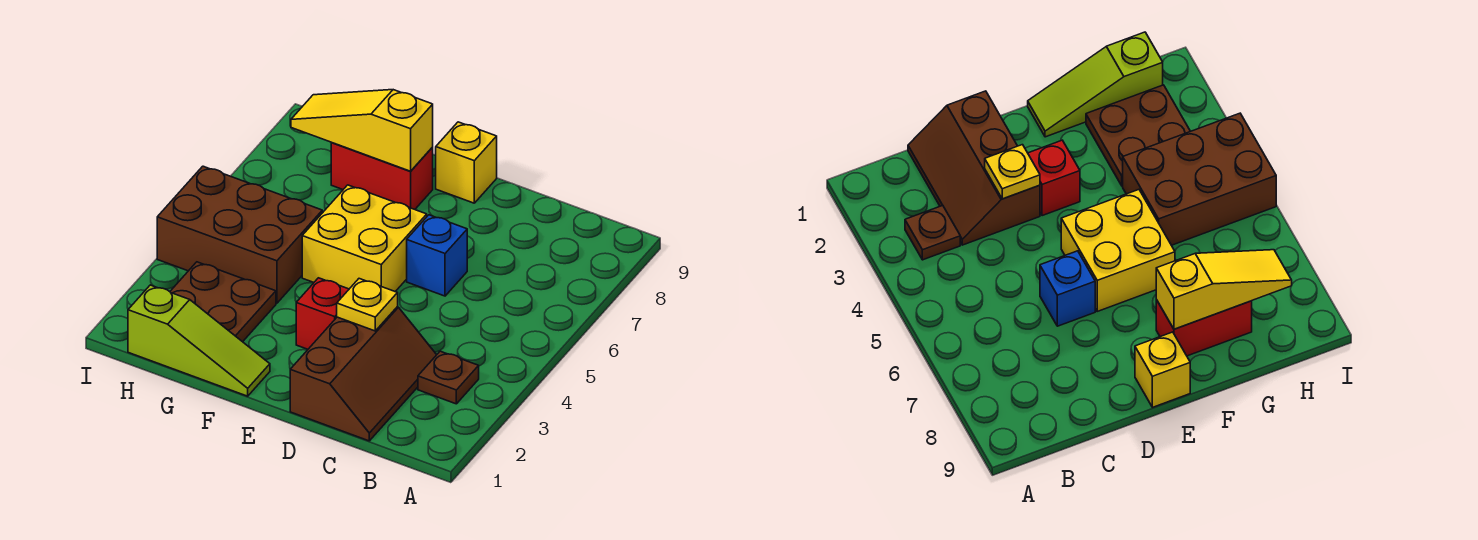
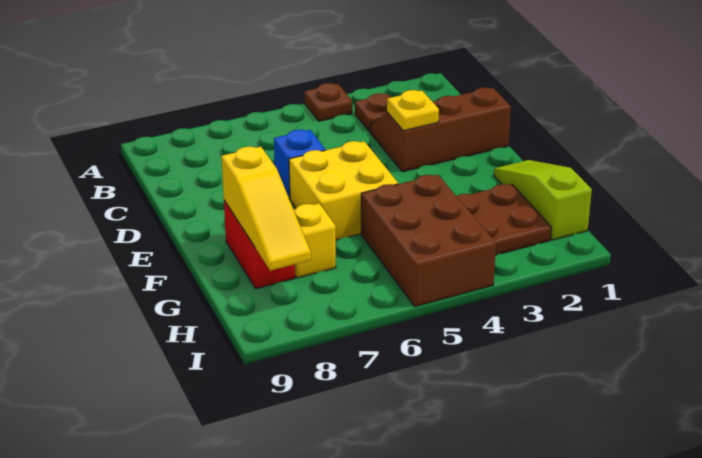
none -> brown plate A4 level 1
red brick E3 level 1 -> none
yellow brick E9 level 1 -> yellow brick G7 level 1

